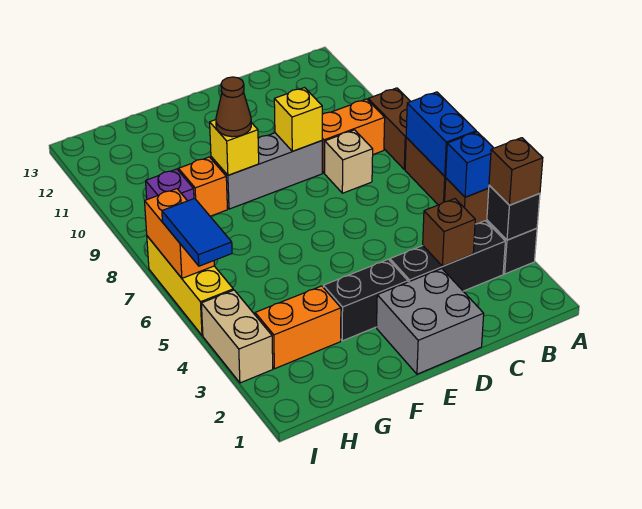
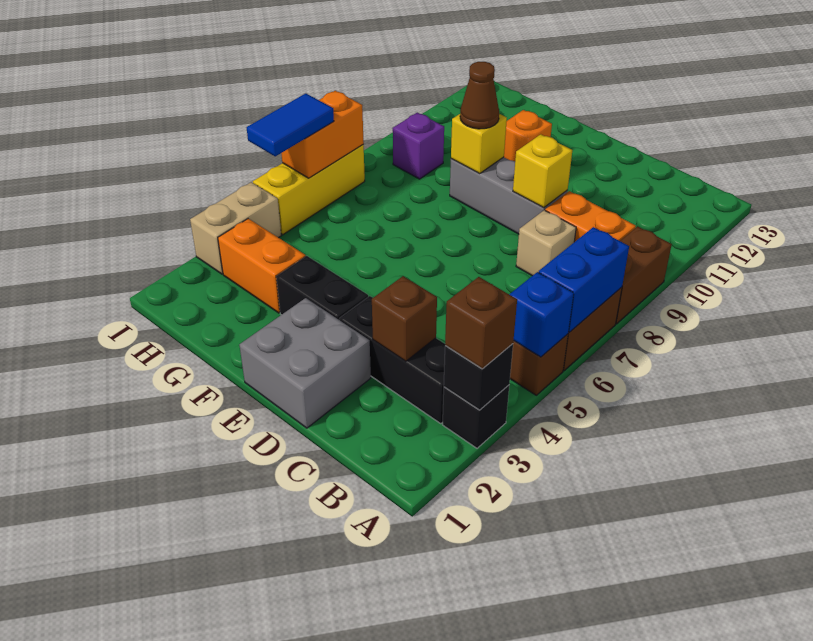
orange brick G9 level 1 -> orange brick F11 level 1

